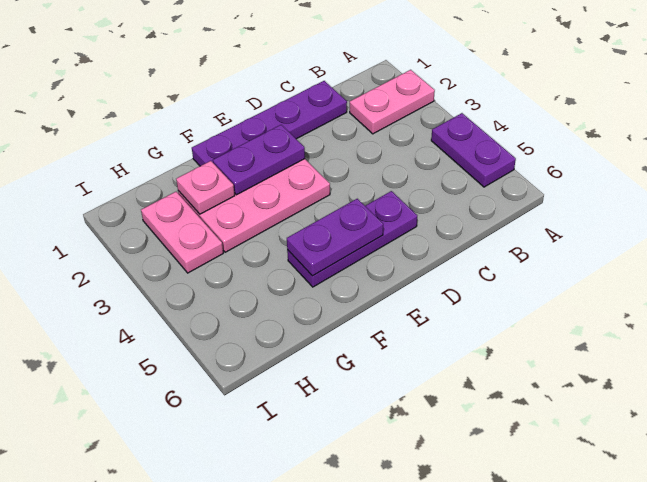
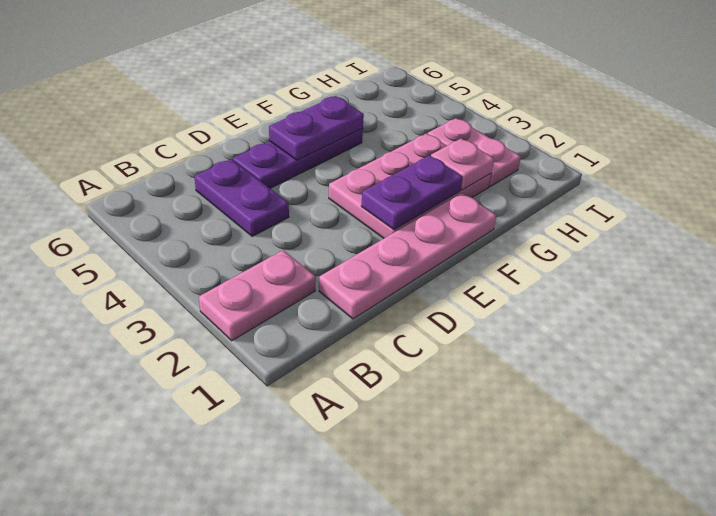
purple plate A4:A5 level 1 -> purple plate C4:C5 level 1
purple plate C1:F1 level 1 -> pink plate C1:F1 level 1

